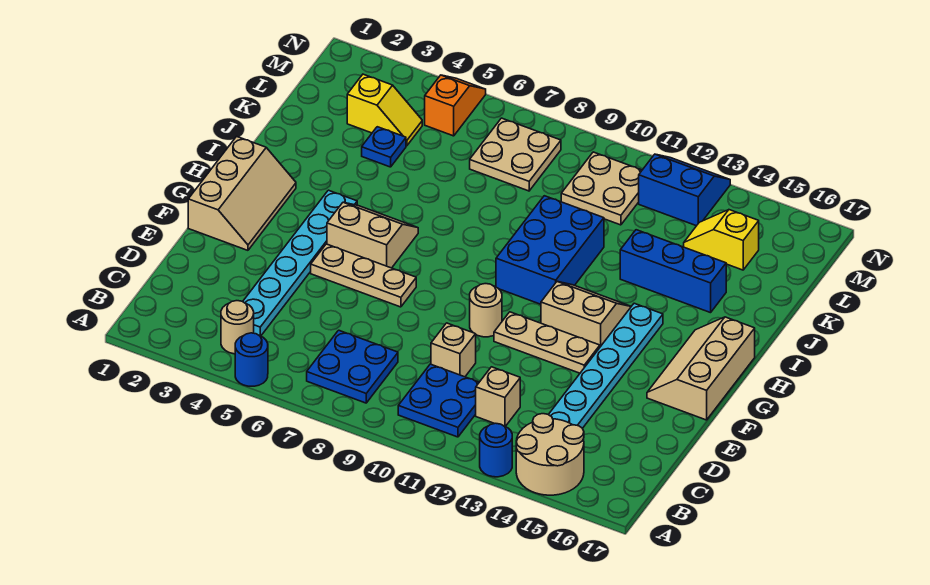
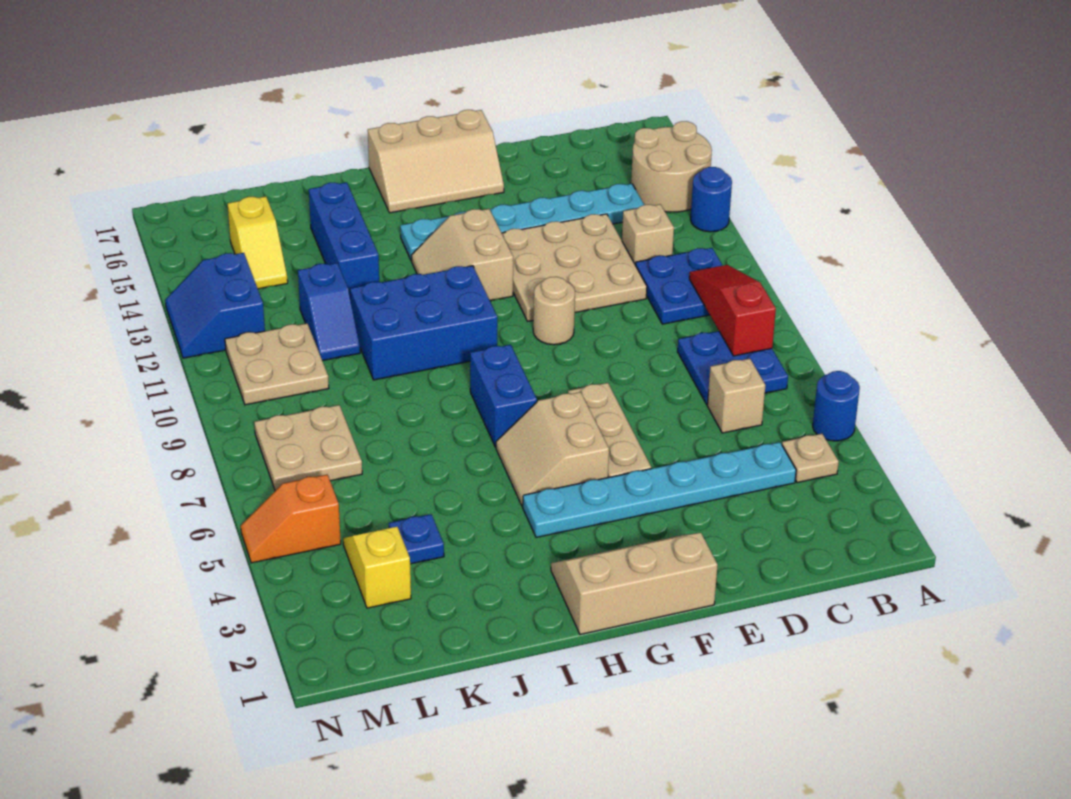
tan round brick B4 level 1 -> tan plate B4 level 1
none -> red slope B8:B10 level 2 top 8
tan brick D10 level 1 -> tan brick C6 level 1
tan plate F11:F13 level 1 -> tan plate D11:F13 level 1
none -> blue brick H7:H8 level 1
none -> blue slope K11:K12 level 1 top 12

